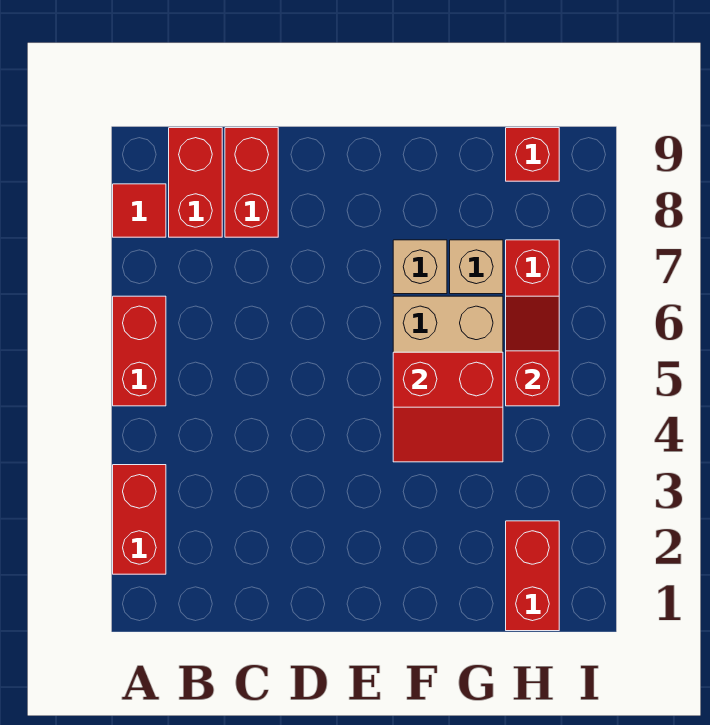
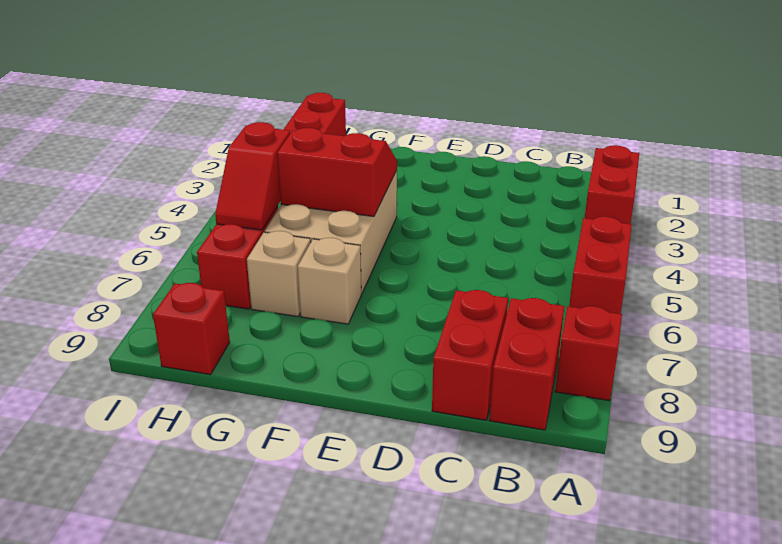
red tile A8 level 1 -> red brick A8 level 1

